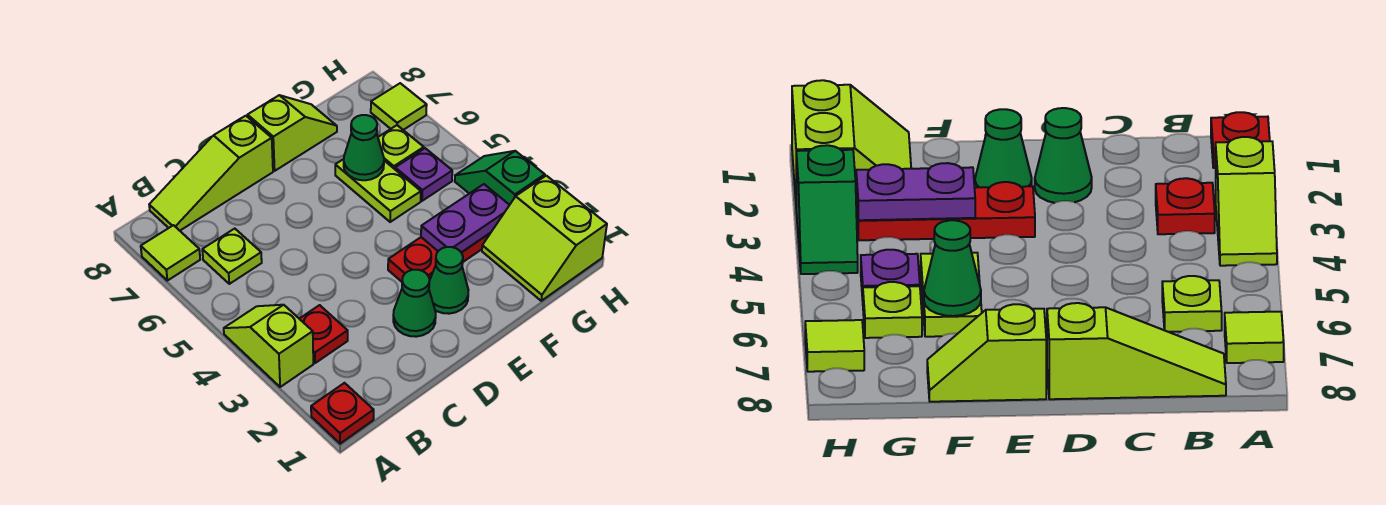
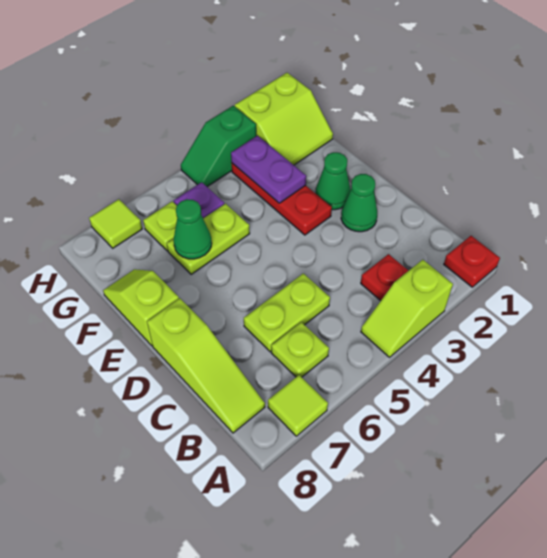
none -> lime plate C5:C6 level 1

